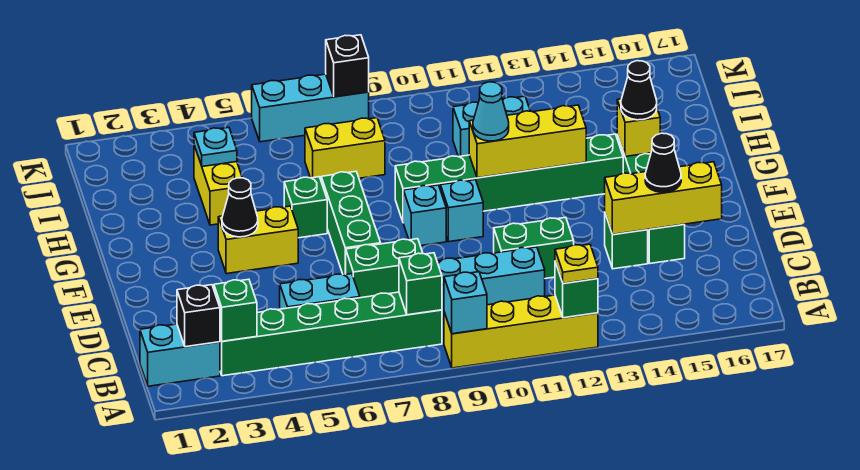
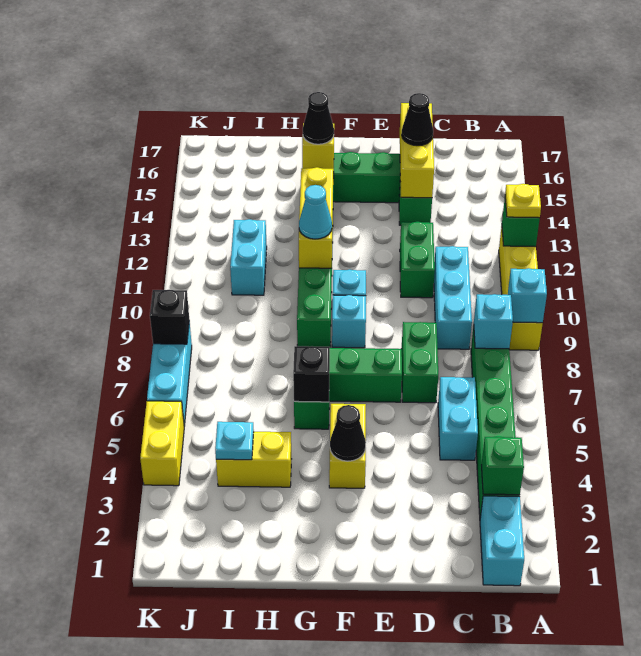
black brick B2 level 2 -> black brick G6 level 2
green brick B8 level 2 -> cyan brick B8 level 2
yellow brick I7:I8 level 1 -> yellow brick K4:K5 level 1

